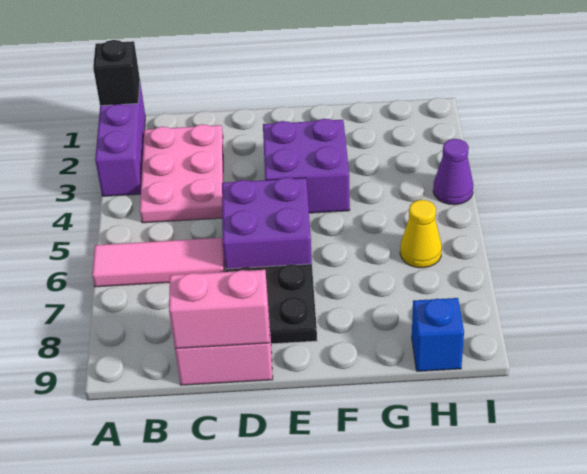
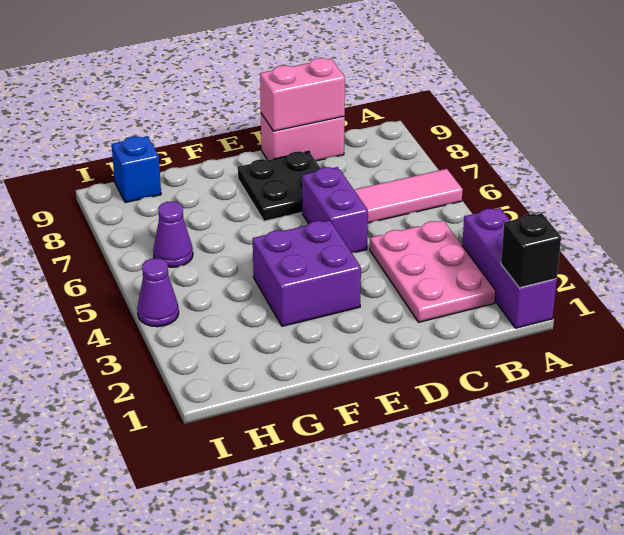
purple brick D5:E6 level 1 -> purple brick D5:D6 level 1
yellow cone H6 level 1 -> purple cone H6 level 1

